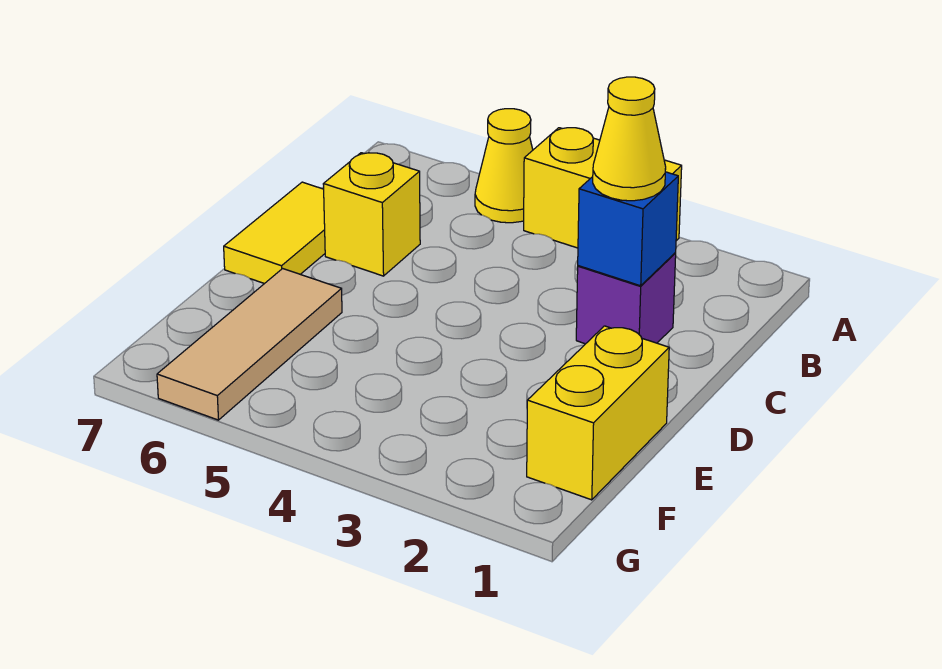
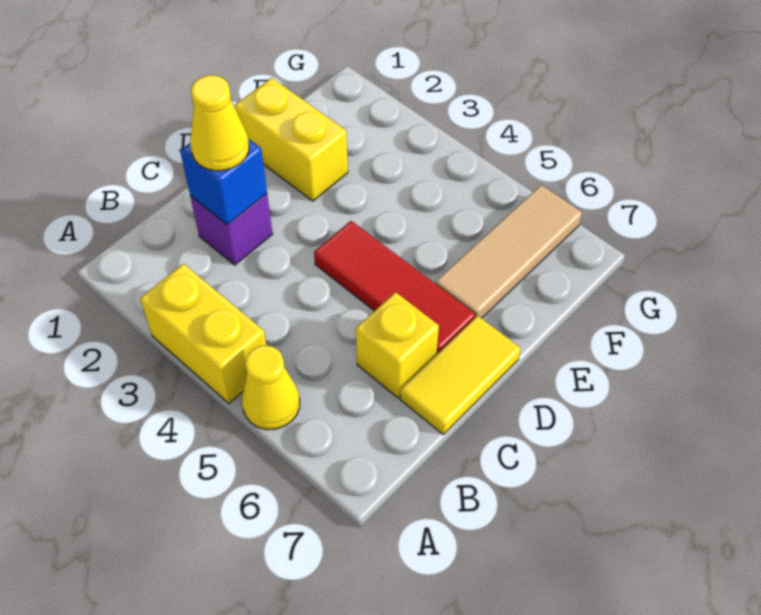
none -> red tile D4:D6 level 1
yellow brick E1:F1 level 1 -> yellow brick E1:E2 level 1

